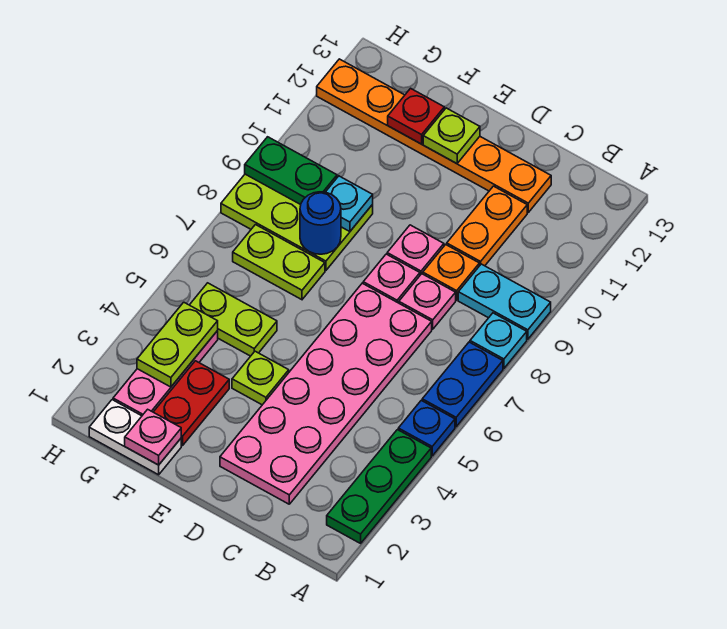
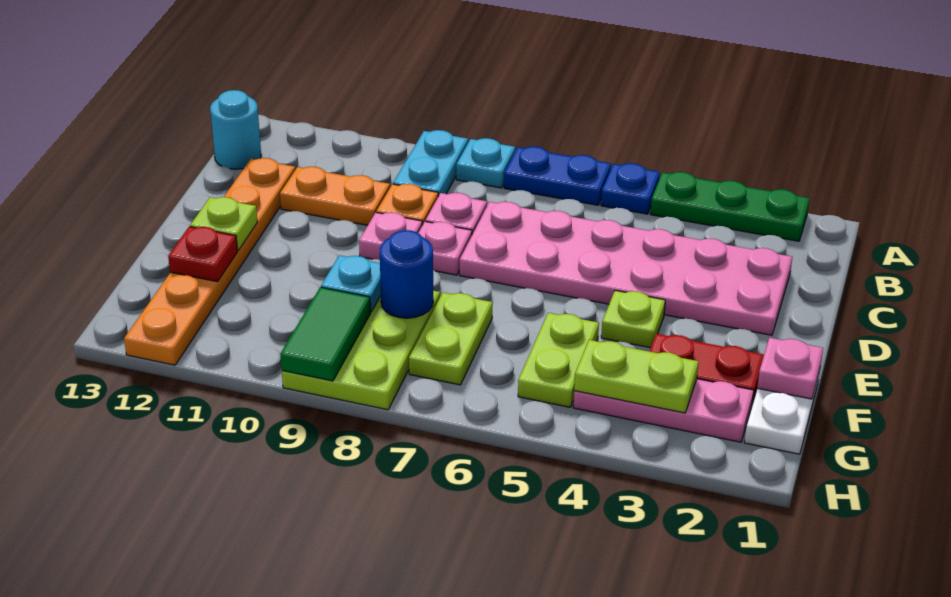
none -> cyan round brick B13 level 1
green plate G9:H9 level 2 -> green tile G9:H9 level 2

